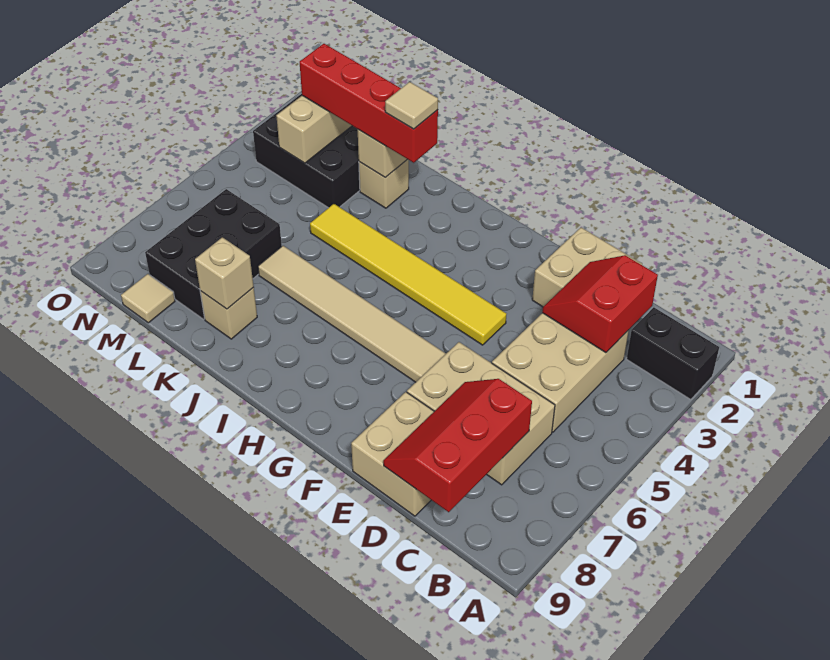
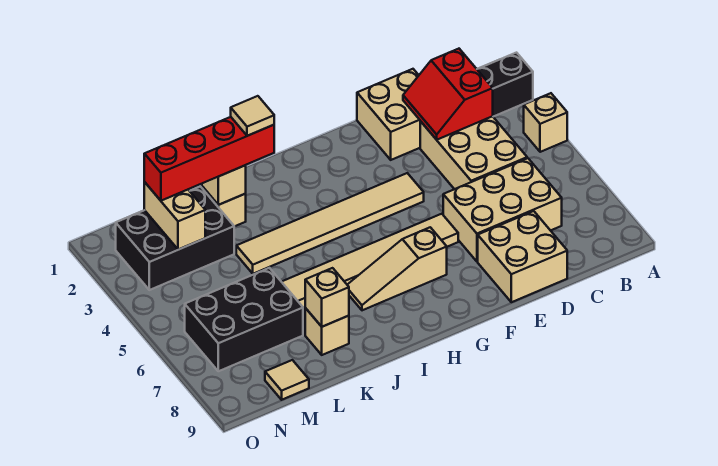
none -> tan brick A4 level 1
red slope C7:D9 level 2 top C -> none
yellow tile F4:K4 level 1 -> tan tile F4:K4 level 1
none -> tan slope G7:I7 level 1 top G
black brick L6:M8 level 1 -> black brick L6:N7 level 1

